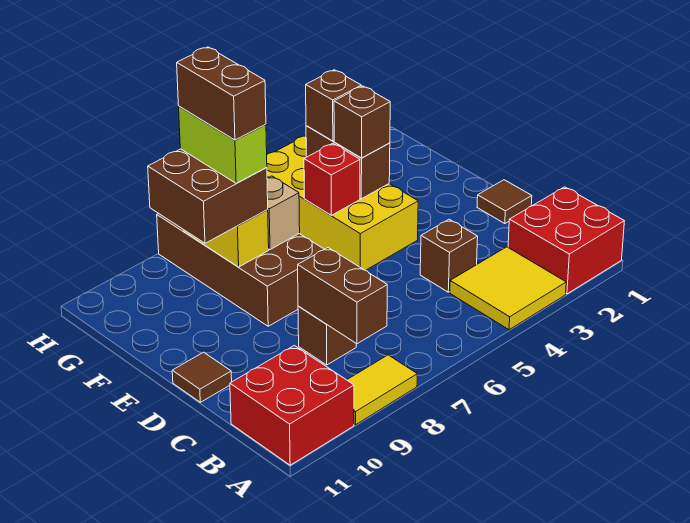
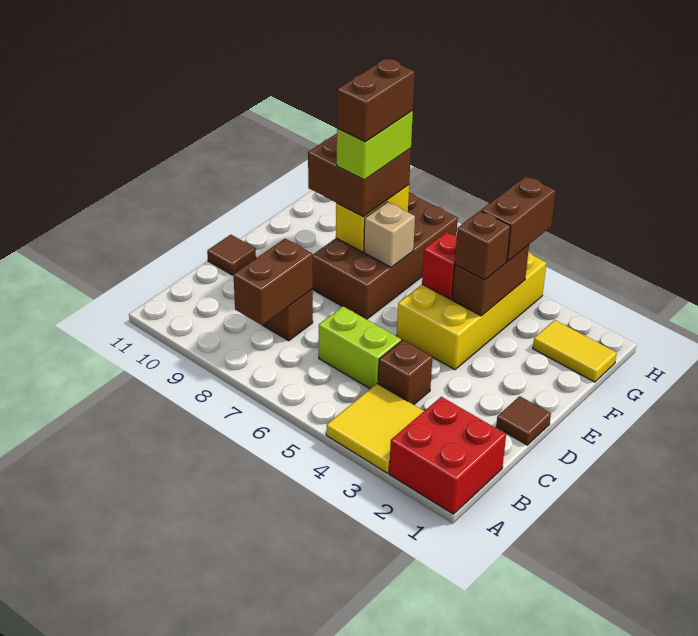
yellow tile A8:A9 level 1 -> yellow tile G1:G2 level 1
red brick A10:B11 level 1 -> none
none -> lime brick C5:C6 level 1
brown brick G4 level 3 -> brown brick G4:H4 level 3

